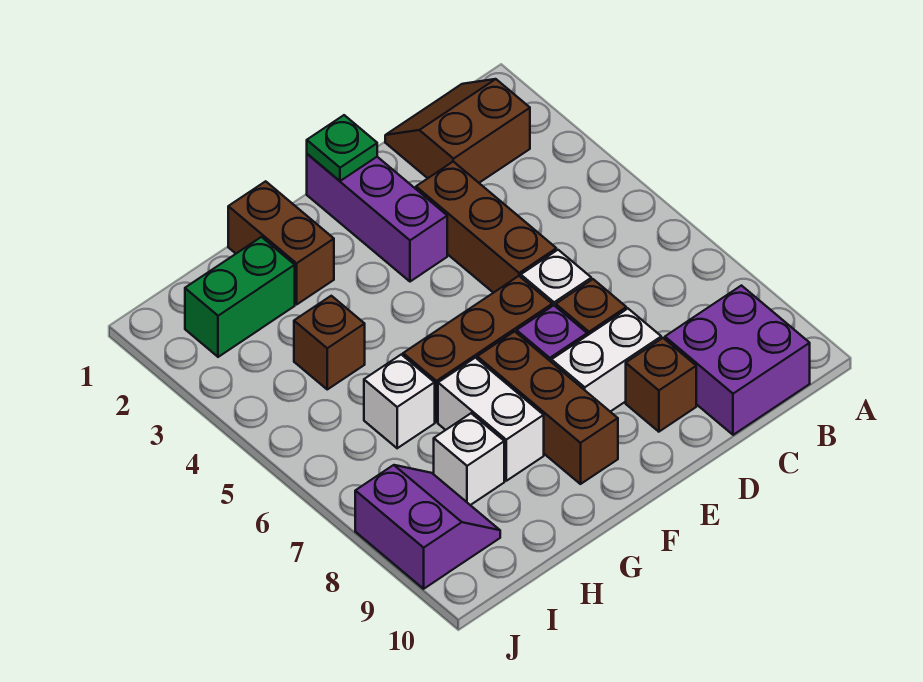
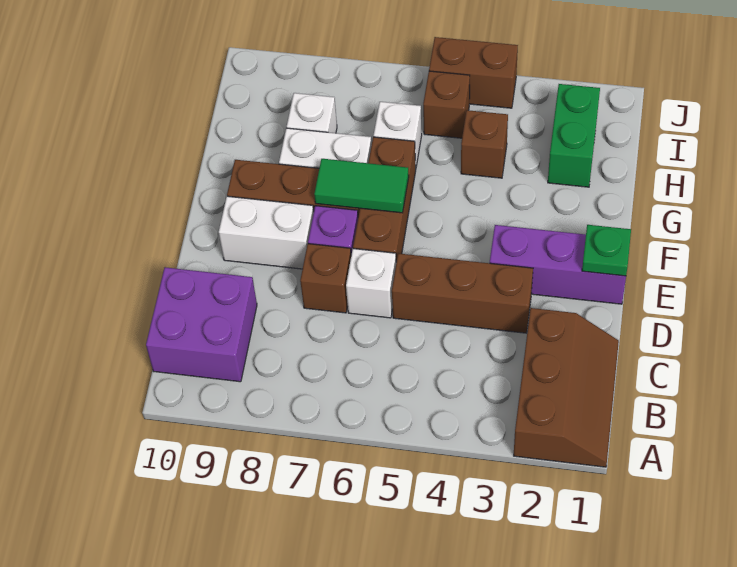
brown slope B1:C2 level 1 top 2 -> brown slope A1:C2 level 1 top 2
white brick D8:E8 level 1 -> white brick E8:E9 level 1
brown brick D9 level 1 -> brown brick I5 level 1
none -> green tile F6:F7 level 2
brown brick G1:G2 level 1 -> brown brick J4:J5 level 1
purple slope I8:J9 level 1 top J -> none

